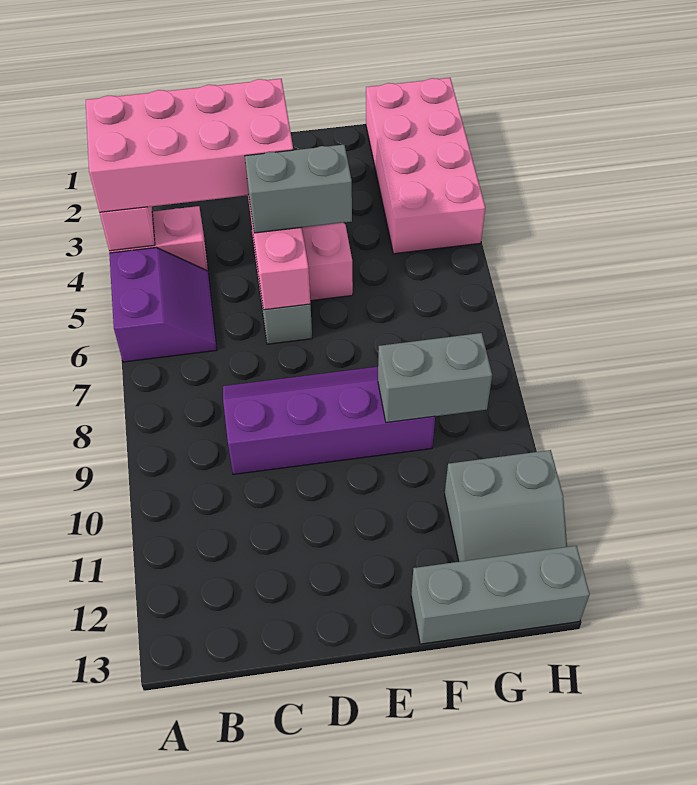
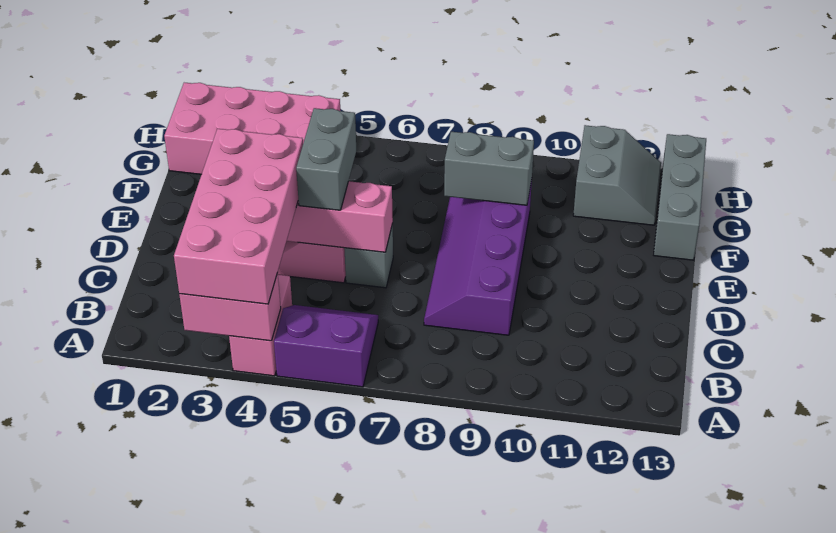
grey brick F9:G9 level 2 -> grey brick F8:F9 level 2

